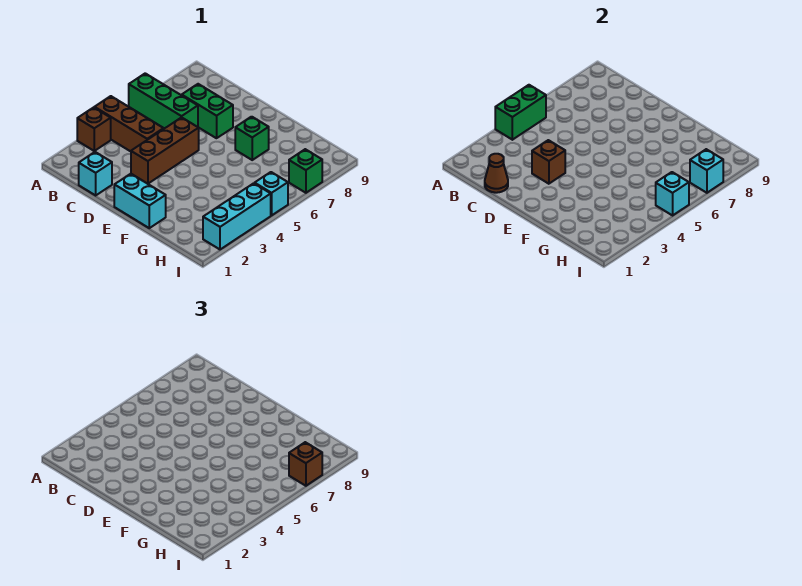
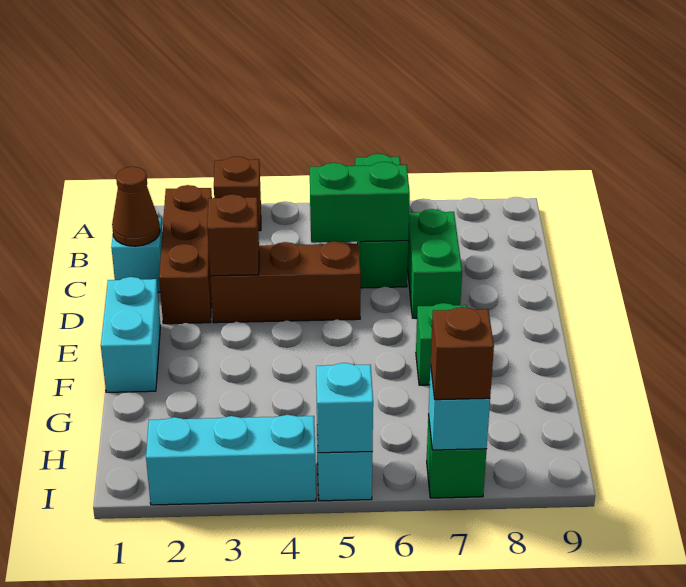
brown brick A4:C4 level 1 -> brown brick B2:D2 level 1
green brick A4:A5 level 2 -> green brick C5:C6 level 2

